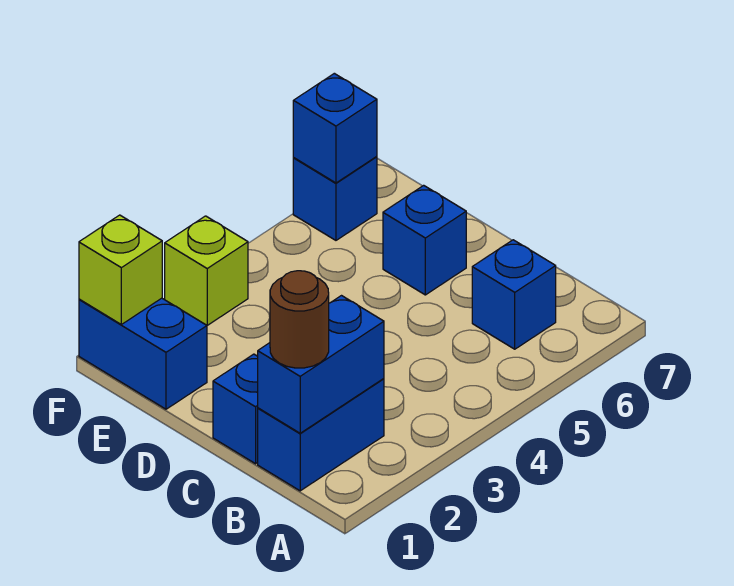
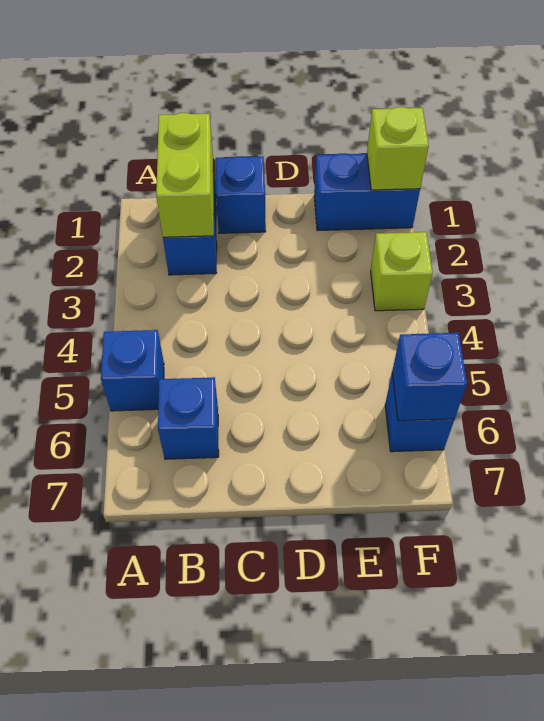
blue brick B1:B2 level 2 -> lime brick B1:B2 level 2
brown round brick B1 level 3 -> none
blue brick D6 level 1 -> blue brick A5 level 1

